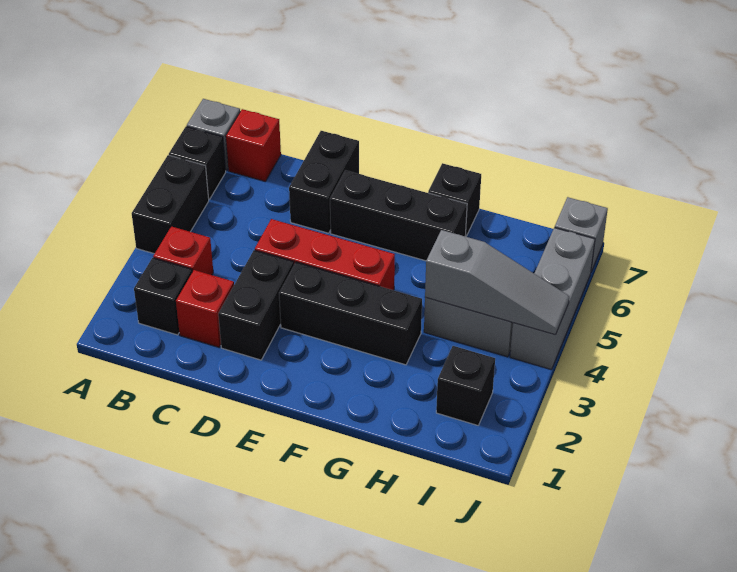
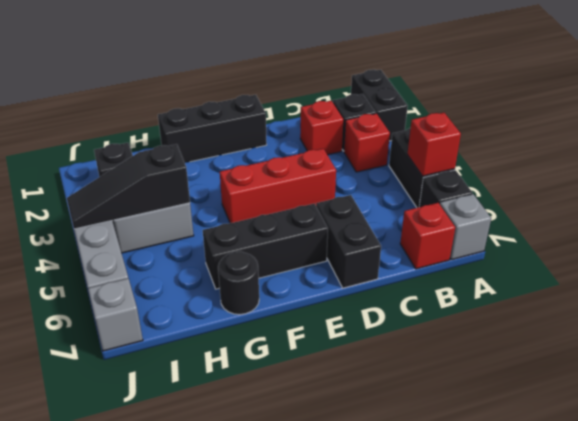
none -> red brick A5 level 2
black brick D2:D3 level 1 -> black brick A1:A2 level 1
black brick E3:G3 level 1 -> black brick E1:G1 level 1
black brick G7 level 1 -> black round brick G7 level 1
grey slope H4:J4 level 2 top H -> black slope H4:J4 level 2 top H

